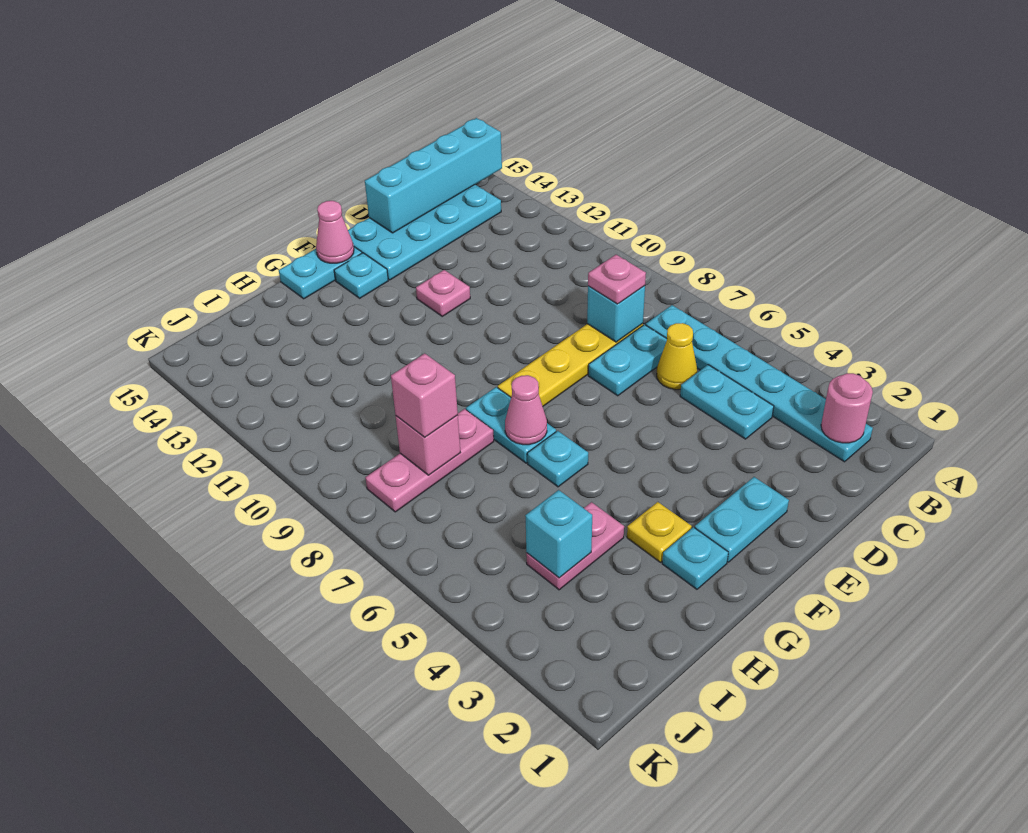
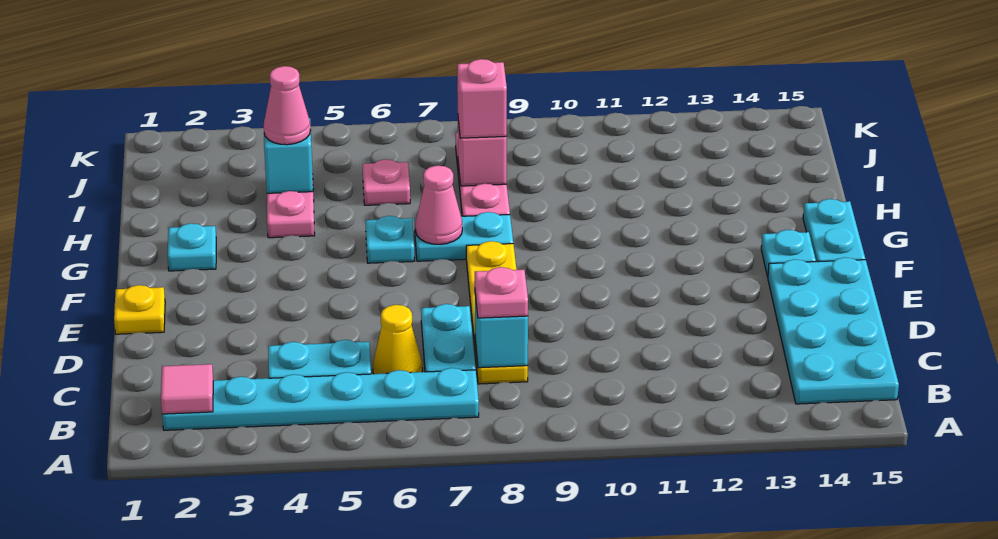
cyan brick A15:D15 level 2 -> none
pink round brick B2 level 2 -> pink tile B2 level 2
cyan plate E2:F2 level 1 -> none
pink plate E12 level 1 -> pink plate I6 level 1
pink cone F15 level 2 -> pink cone I4 level 3
yellow plate G3 level 1 -> yellow plate E1 level 1

